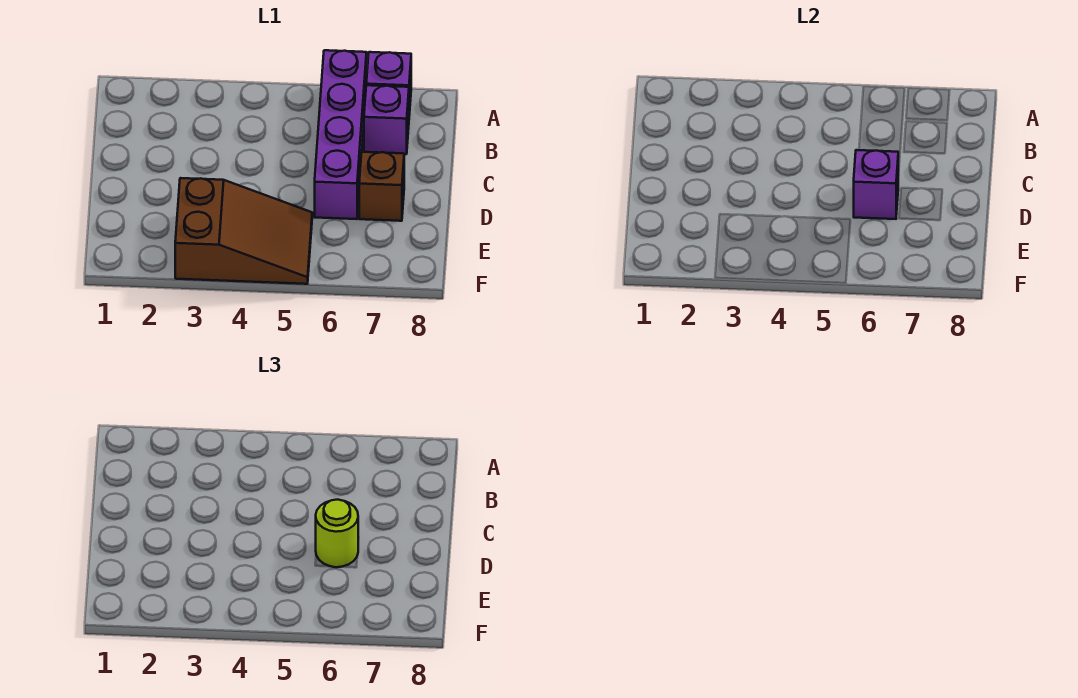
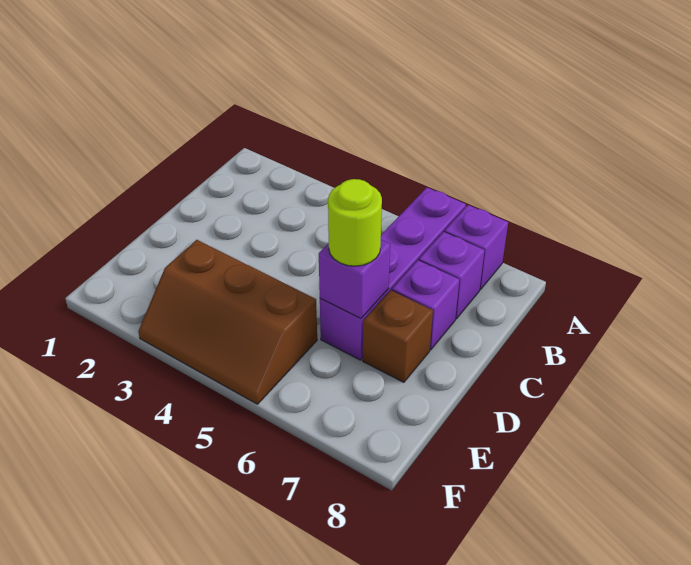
none -> purple brick C7 level 1
brown slope E3:F5 level 1 top 3 -> brown slope E3:F5 level 1 top E

